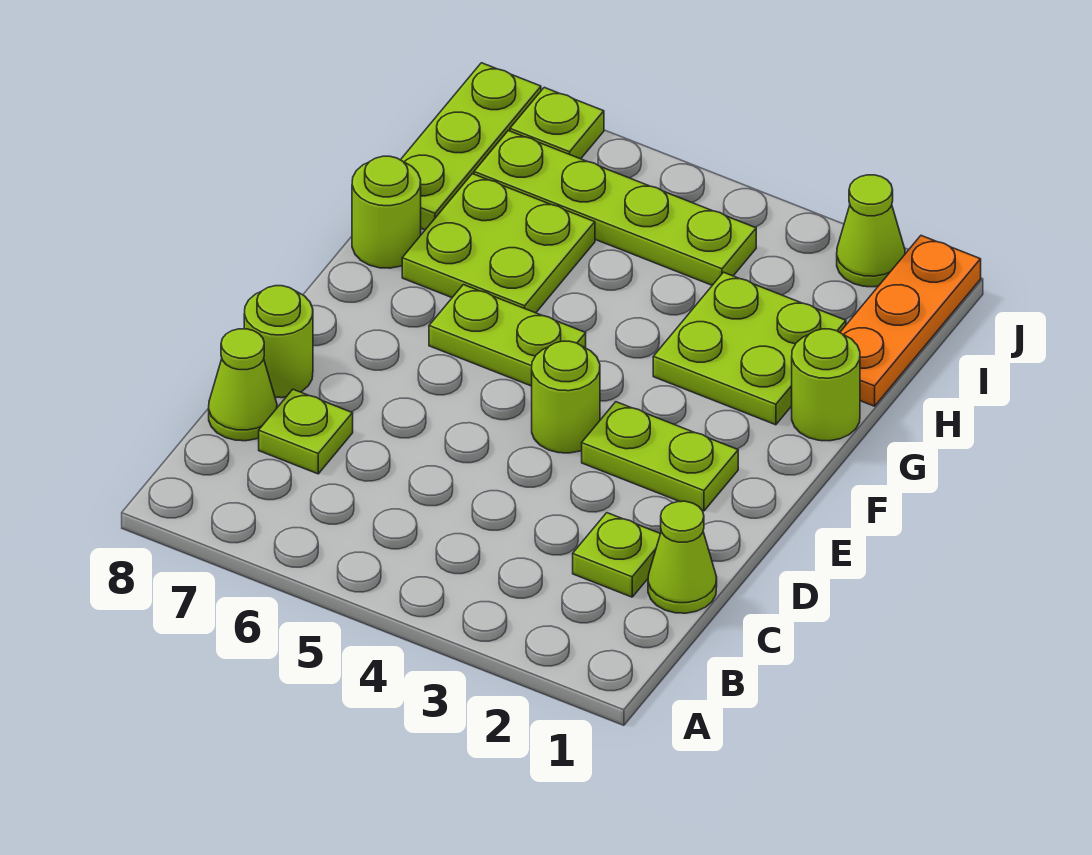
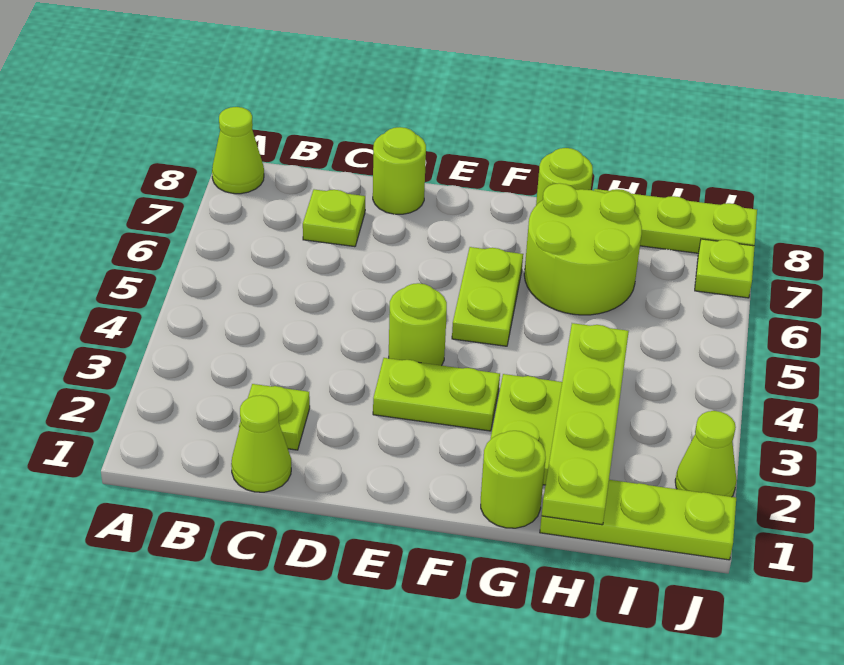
lime cone C8 level 1 -> lime cone A8 level 1
lime plate E2:E3 level 1 -> lime plate E3:F3 level 1
lime plate G6:H7 level 1 -> lime round brick G6:H7 level 1
orange plate H1:J1 level 1 -> lime plate H1:J1 level 1
lime plate I4:I7 level 1 -> lime plate H1:H4 level 2

